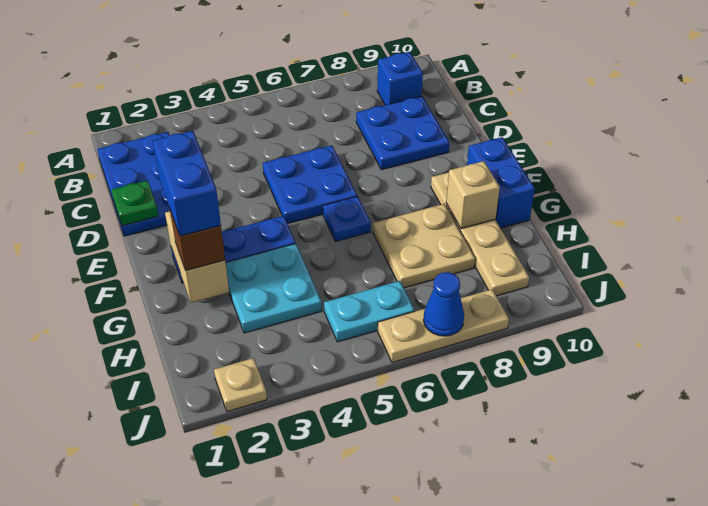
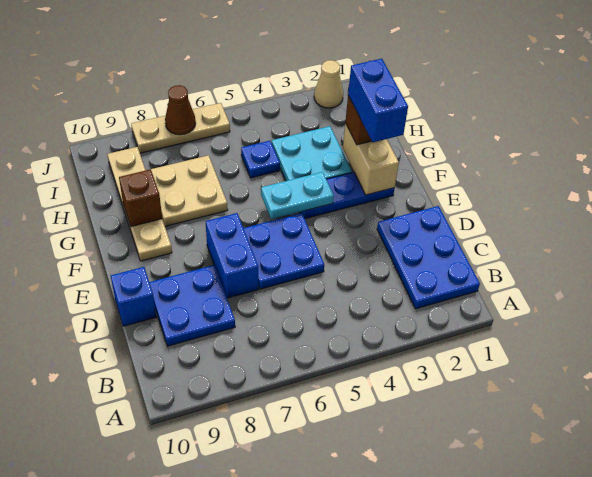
blue brick B9 level 1 -> blue brick D10 level 1
green plate D1 level 2 -> none
blue plate F6 level 1 -> blue plate H5 level 1
blue brick F10:G10 level 1 -> blue brick D7:E7 level 1
tan brick G9 level 2 -> brown brick G9 level 2
cyan plate I5:I6 level 1 -> cyan plate F4:F5 level 2
tan plate J2 level 1 -> tan cone J2 level 1
blue cone J7 level 2 -> brown cone J7 level 2

